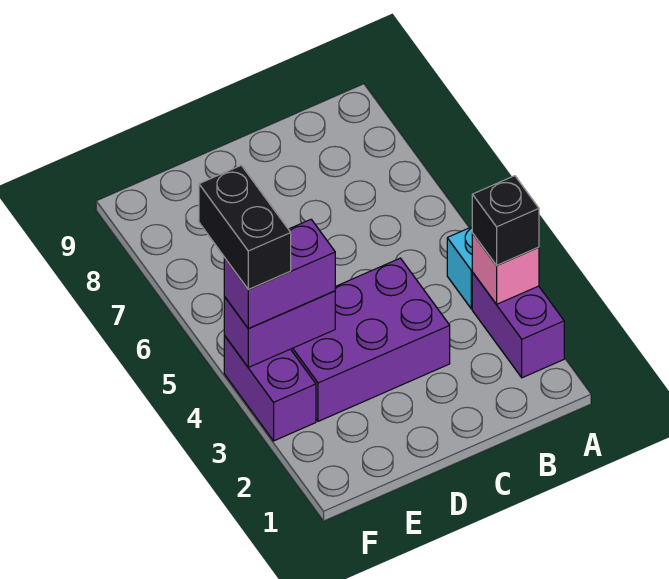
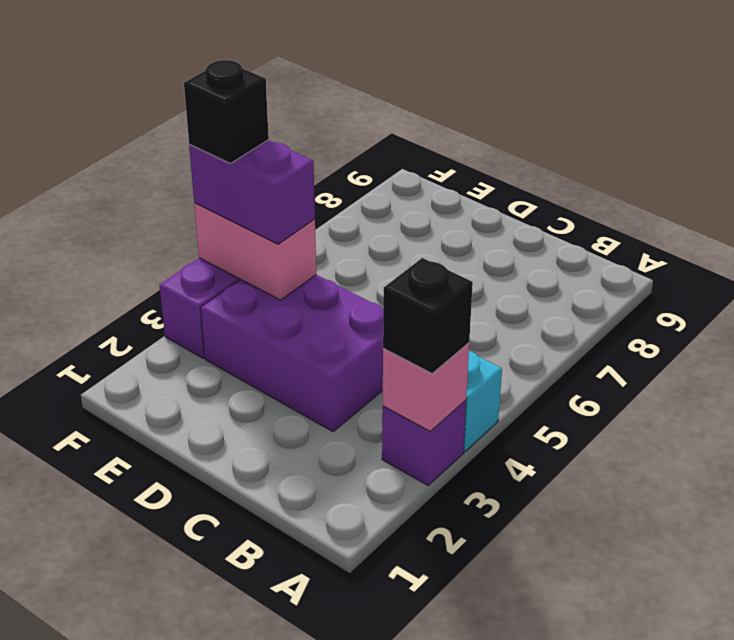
purple brick A2:A3 level 1 -> purple brick A3 level 1
purple brick E4:F4 level 2 -> pink brick E4:F4 level 2
black brick F4:F5 level 4 -> black brick F4 level 4

